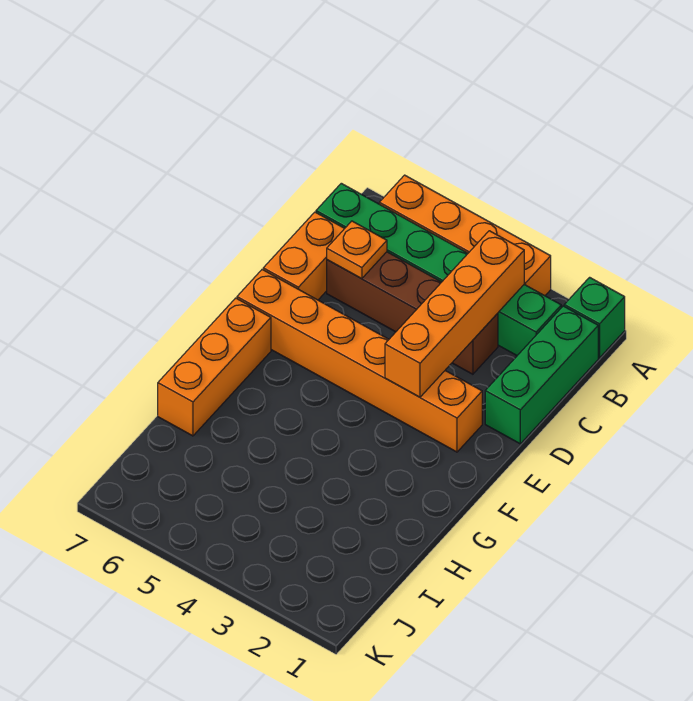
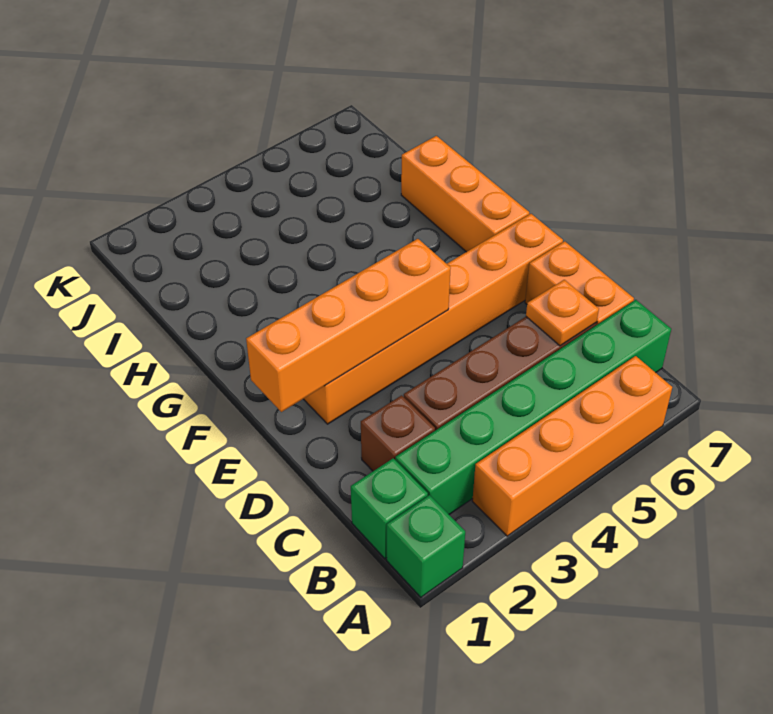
green brick B1:D1 level 1 -> green brick B1 level 1
orange brick B3:E3 level 2 -> orange brick E1:E4 level 2
none -> brown brick C2 level 1

